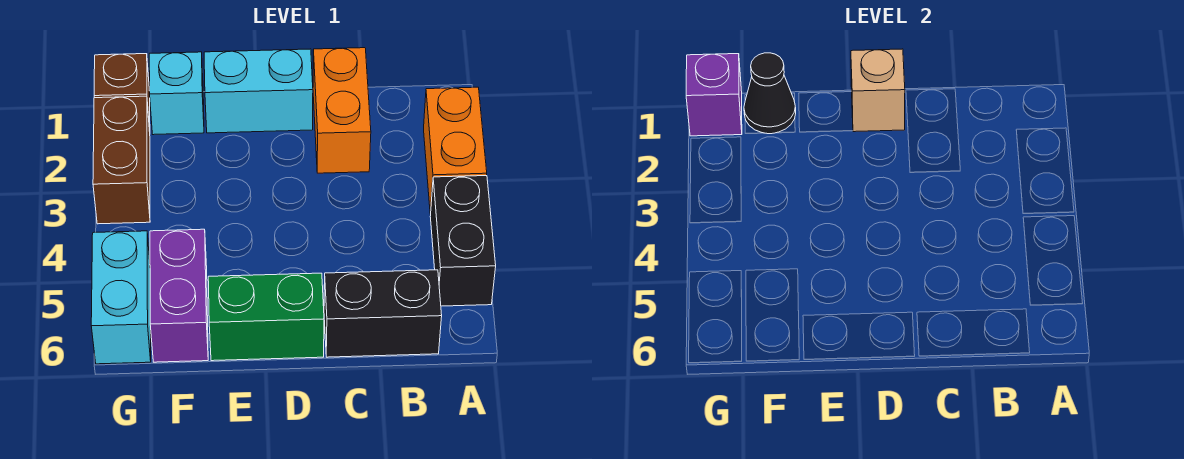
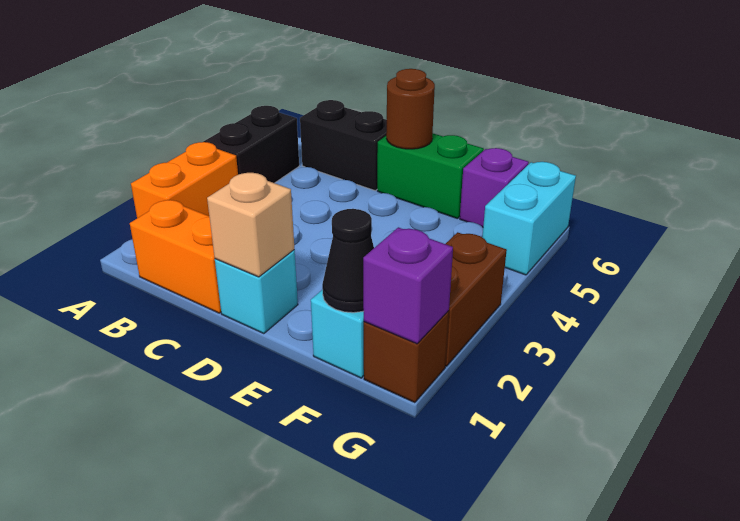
orange brick C1:C2 level 1 -> orange brick B1:C1 level 1
cyan brick D1:E1 level 1 -> cyan brick D1 level 1
none -> brown round brick D6 level 2
purple brick F5:F6 level 1 -> purple brick F6 level 1

